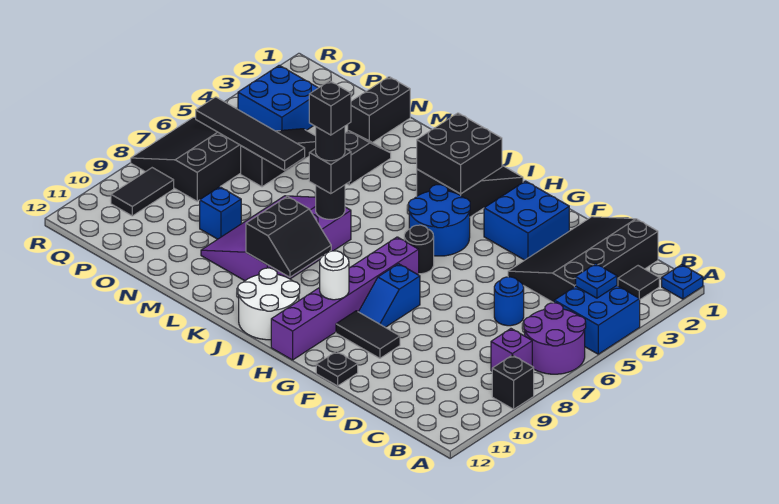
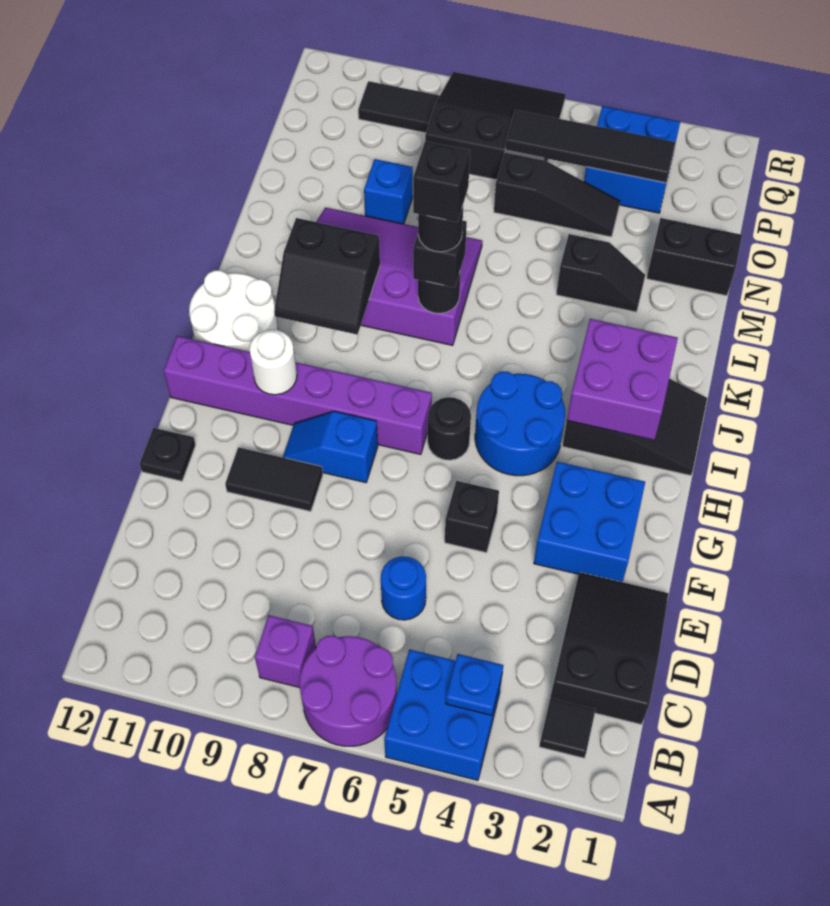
blue plate A1 level 1 -> none
black brick A9 level 1 -> black brick F5 level 1
black slope C1:E4 level 1 top C -> black slope C1:E2 level 1 top C
black tile F10:G10 level 1 -> black tile F9:F10 level 1
black brick I2:J3 level 2 -> purple brick I2:J3 level 2
black tile N6:Q6 level 2 -> black tile P3:P6 level 2

